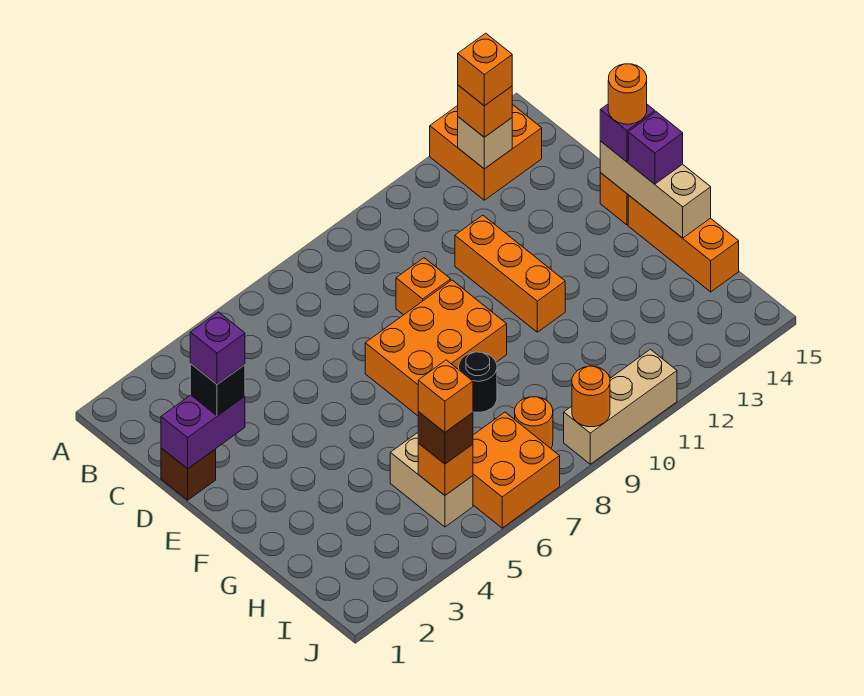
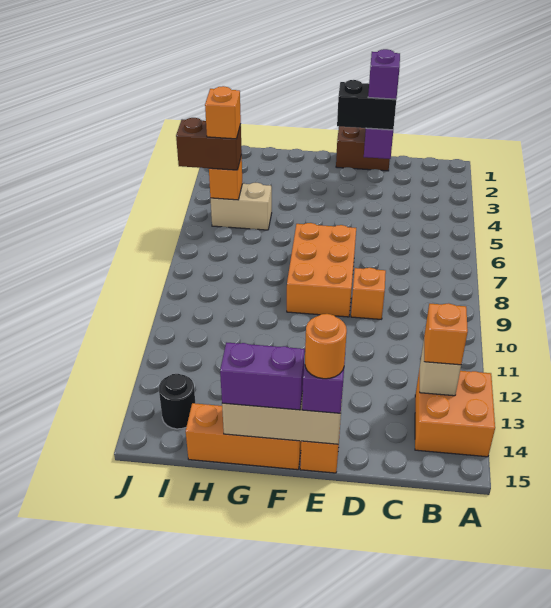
orange brick B13 level 4 -> none
brown brick D1 level 1 -> brown brick D1:E1 level 1
black brick D2 level 3 -> black brick D2:E2 level 3
orange brick D11:F11 level 1 -> none
purple brick F15 level 3 -> purple brick F15:G15 level 3
black round brick G8 level 1 -> black round brick I14 level 1
brown brick I5 level 3 -> brown brick I5:J5 level 3
orange brick I6:J7 level 1 -> none
orange round brick I8 level 1 -> none
tan brick J9:J11 level 1 -> none
orange round brick J9 level 2 -> none

